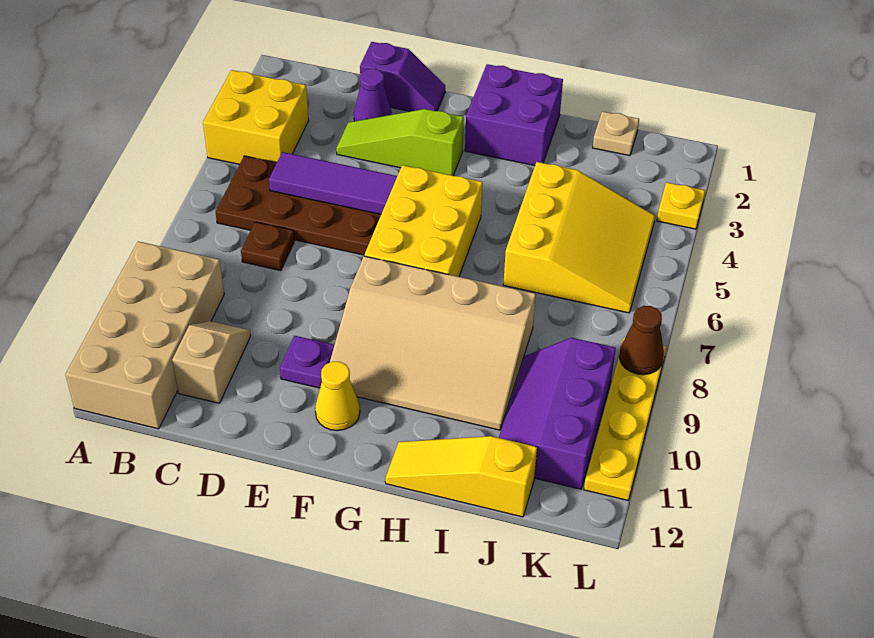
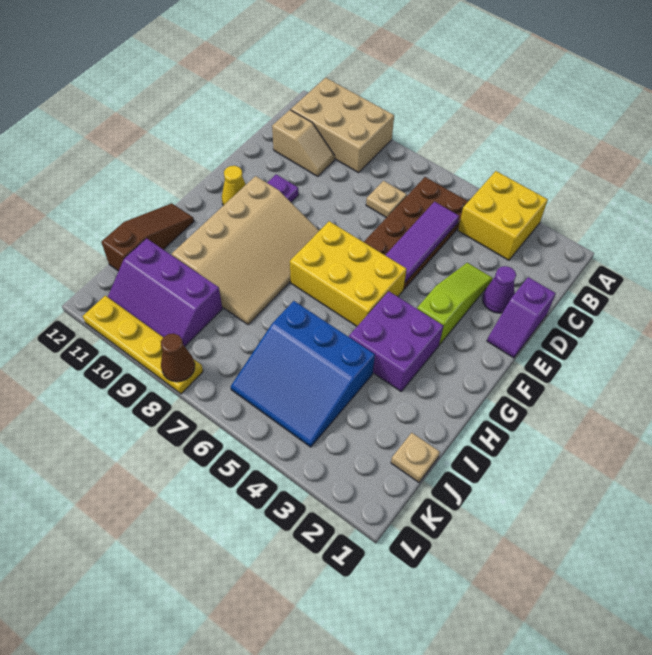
tan brick A9:B12 level 1 -> tan brick A9:B11 level 1
brown plate C7 level 1 -> tan plate C7 level 1
tan slope F8:I10 level 1 top 8 -> tan slope F8:I10 level 1 top 10
purple brick G1:H2 level 1 -> purple brick G3:H4 level 1
yellow slope H12:J12 level 1 top J -> brown slope H12:J12 level 1 top J
yellow slope I4:K6 level 1 top I -> blue slope I4:K6 level 1 top I
purple slope J9:K11 level 1 top K -> purple slope J9:K11 level 1 top J
yellow plate L3 level 1 -> none

